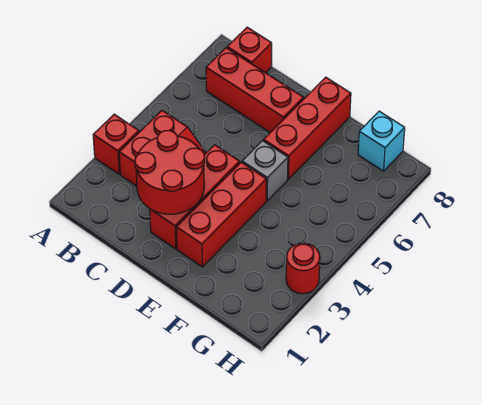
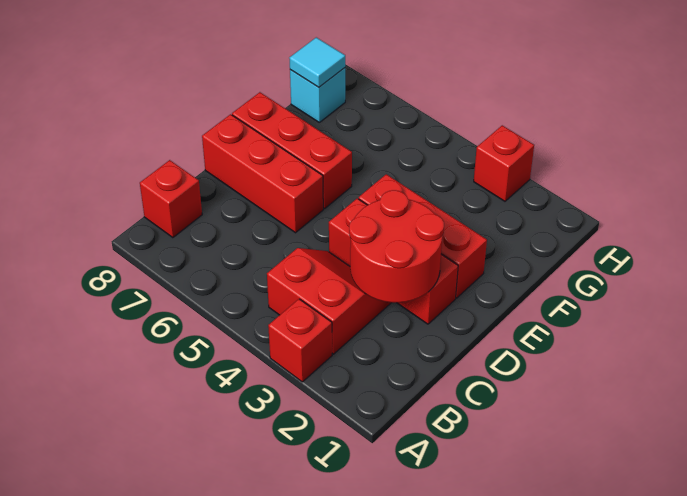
red brick B7:D7 level 1 -> red brick D6:D8 level 1
grey brick E5 level 1 -> none
none -> cyan tile G8 level 2
red round brick H3 level 1 -> red brick H3 level 1

